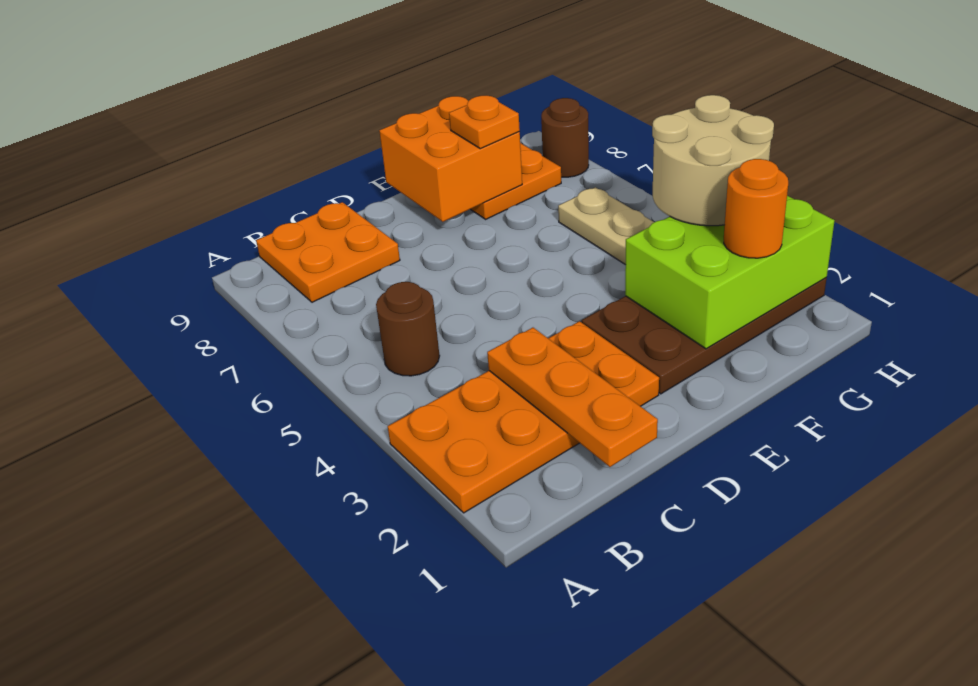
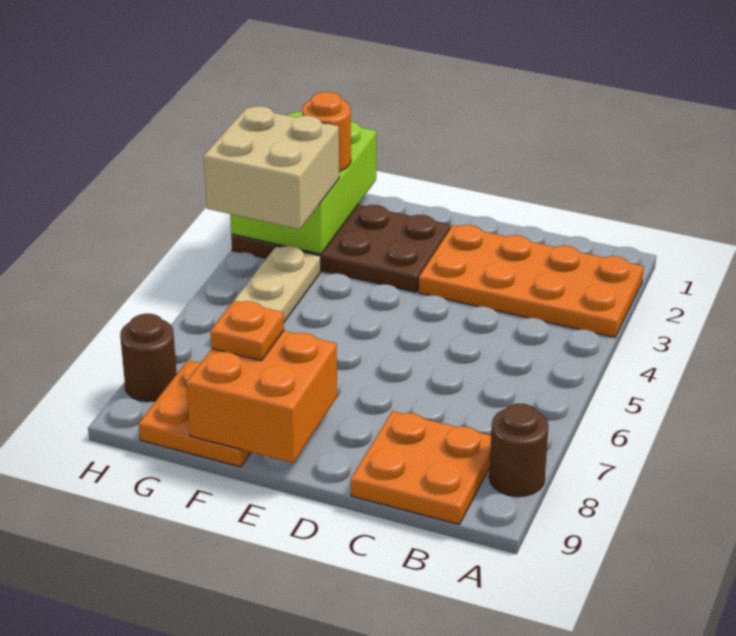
brown round brick B5 level 1 -> brown round brick A8 level 1
orange plate C1:C3 level 2 -> none
lime brick F2:H3 level 2 -> lime brick G1:H3 level 2
tan round brick G3:H4 level 3 -> tan brick G3:H4 level 3

